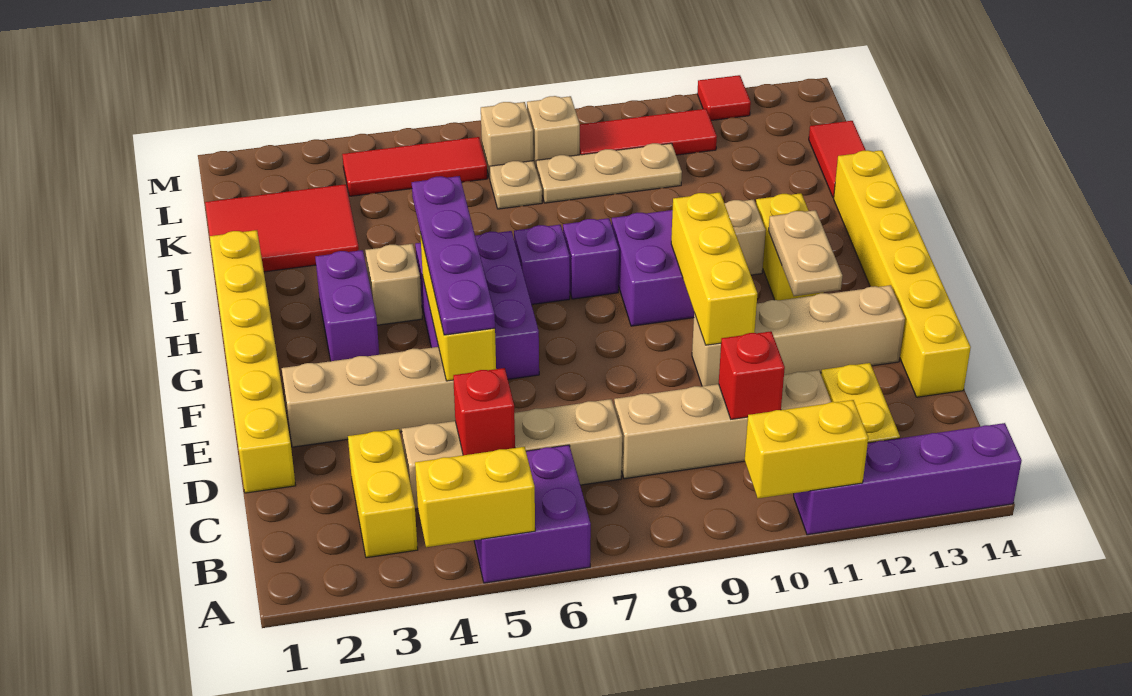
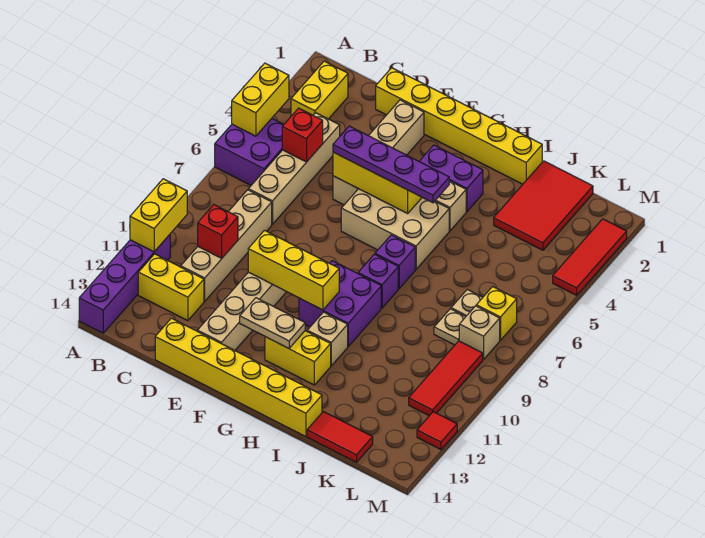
yellow brick B3:C3 level 1 -> yellow brick B2:B3 level 1
purple brick F5:H6 level 1 -> tan brick F5:H6 level 1
tan plate K8:K10 level 1 -> tan plate K8 level 1
red tile L4:L6 level 1 -> red tile M2:M4 level 1
tan brick L7 level 1 -> yellow brick L7 level 1

